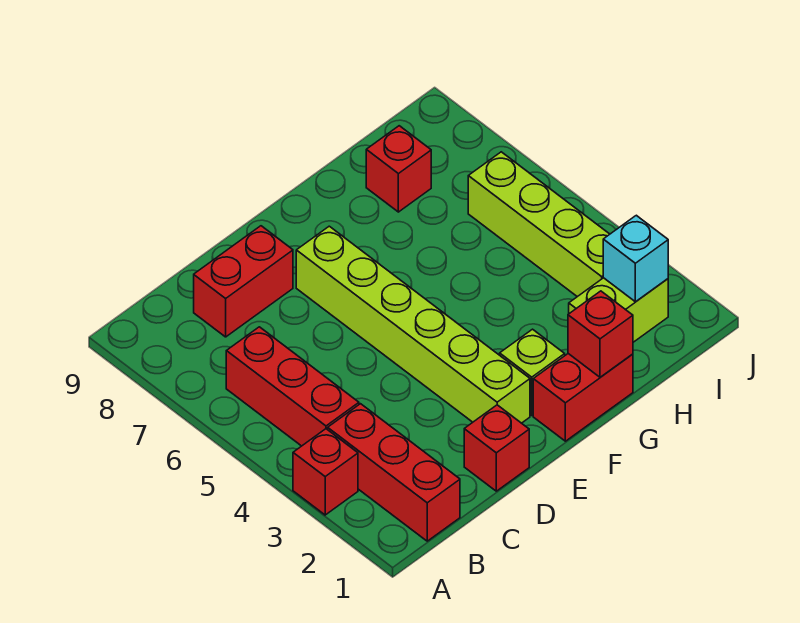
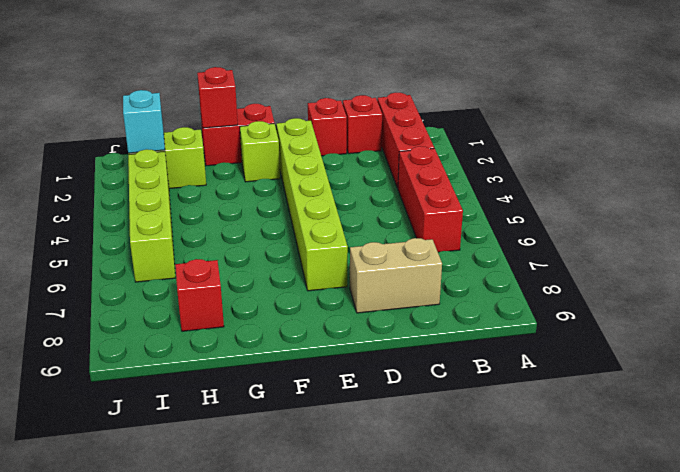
red brick A3 level 1 -> red brick C1 level 1
red brick C8:D8 level 1 -> tan brick C8:D8 level 1

